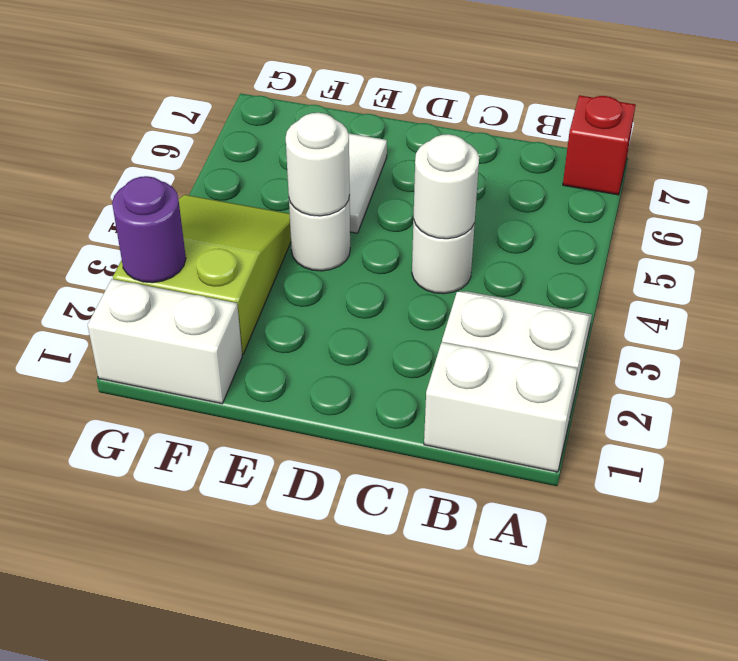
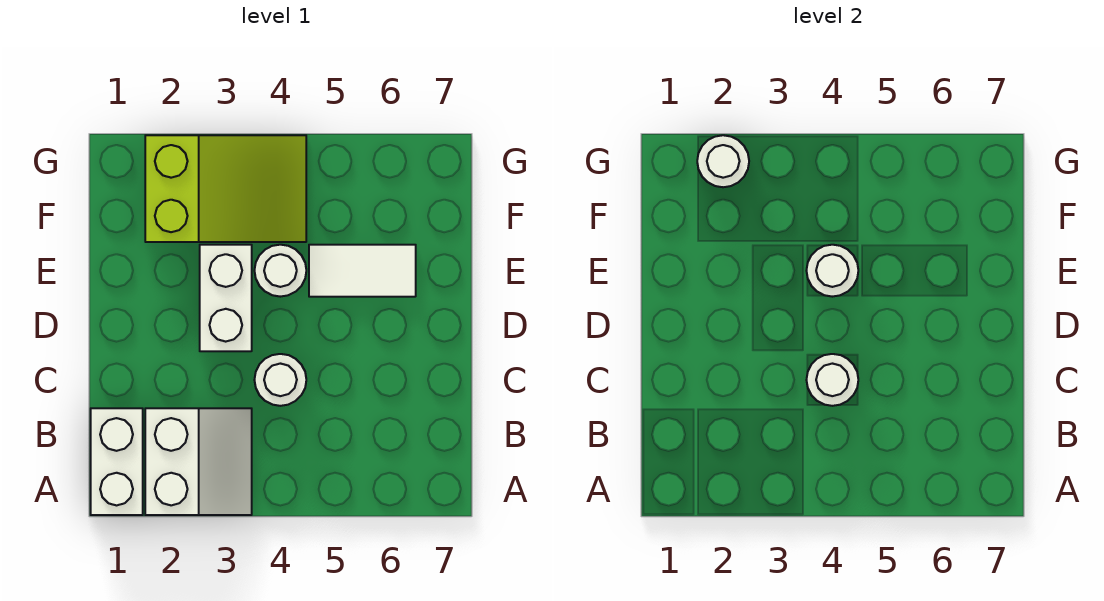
red brick A7 level 1 -> none
white brick F1:G1 level 1 -> white brick D3:E3 level 1
purple round brick G2 level 2 -> white round brick G2 level 2

